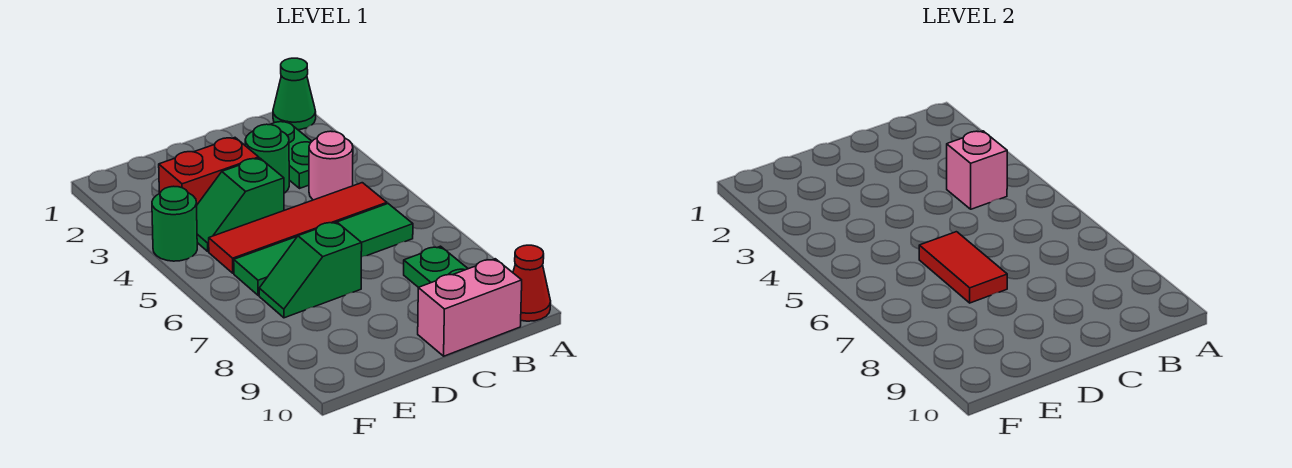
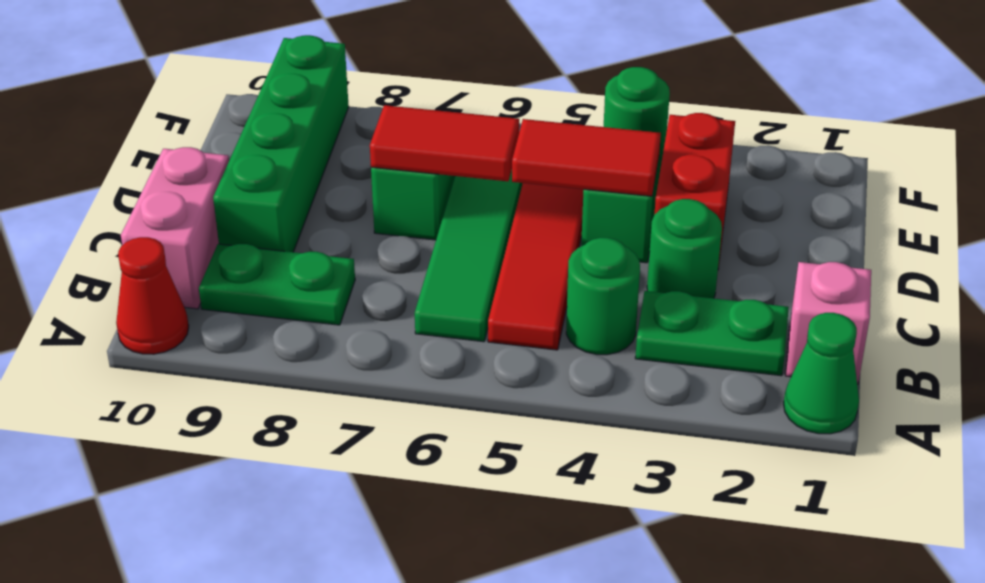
pink round brick B4 level 1 -> green round brick B4 level 1
pink brick B4 level 2 -> pink brick B1 level 1
none -> green brick C9:F9 level 1
none -> red tile D4:D5 level 2

